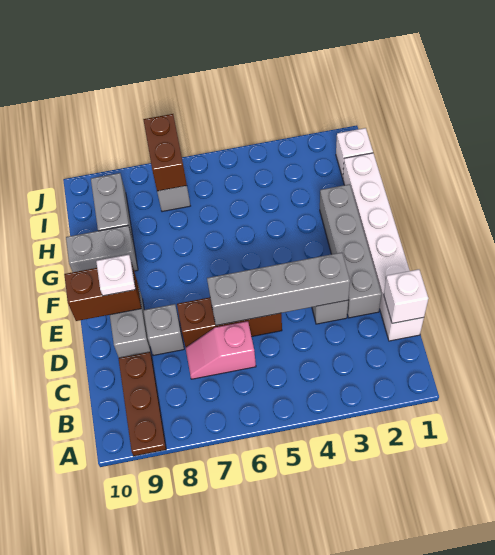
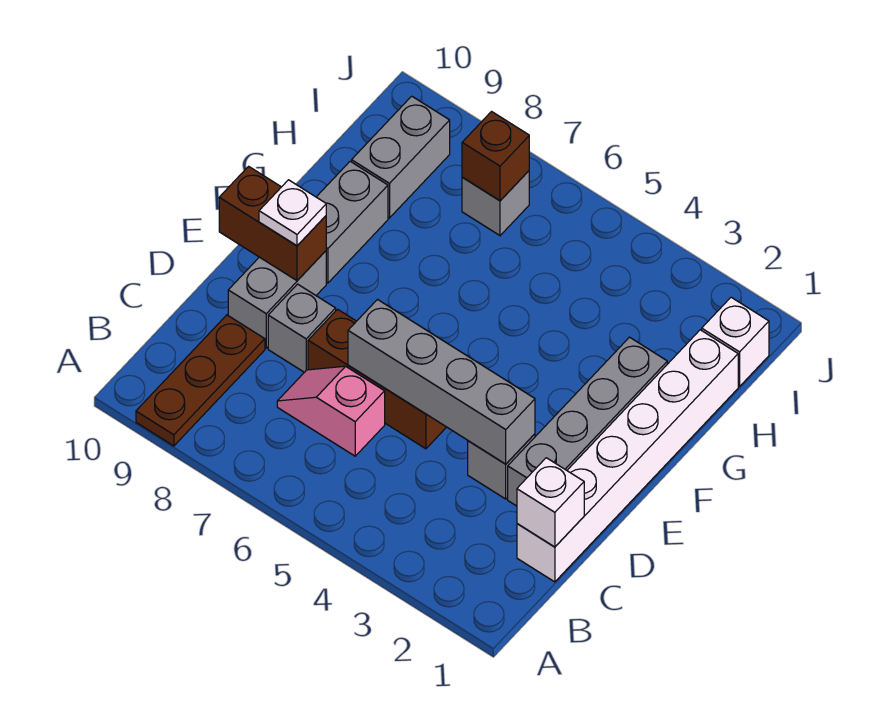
grey brick G9:G10 level 1 -> grey brick F9:G9 level 1
brown brick I7:J7 level 2 -> brown brick I7 level 2

